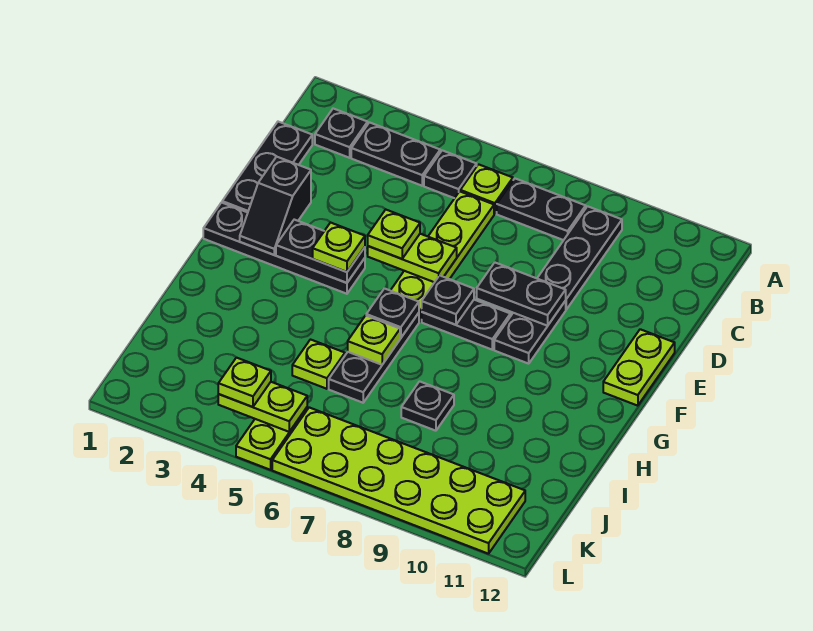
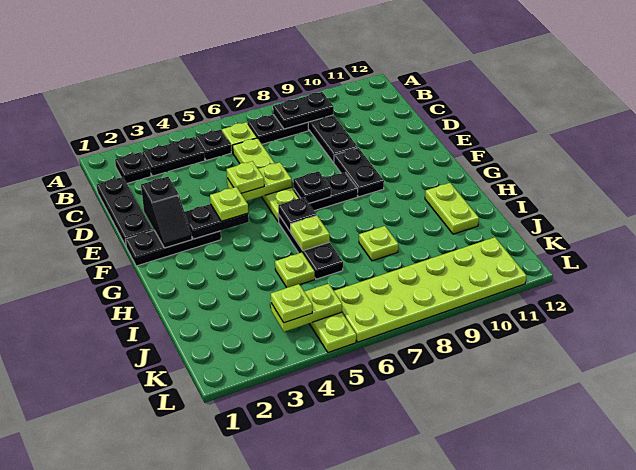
black plate E8:E9 level 2 -> black plate B8:B9 level 2
lime plate E12:F12 level 1 -> lime plate H11:I11 level 1
black plate F1:F4 level 1 -> black plate F1:F3 level 1
black plate I8 level 1 -> lime plate I8 level 1

